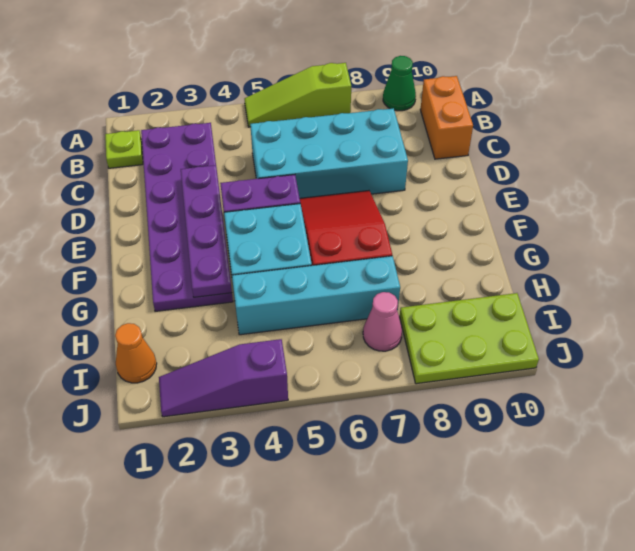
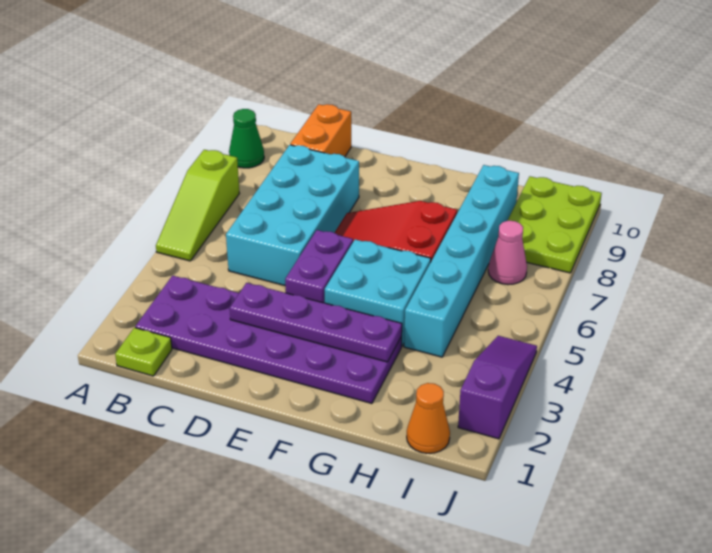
orange brick B10:C10 level 1 -> orange brick C9:C10 level 1
cyan brick H4:H7 level 1 -> cyan brick H4:H9 level 1
purple slope J2:J4 level 1 top 4 -> purple slope J2:J4 level 1 top 2

